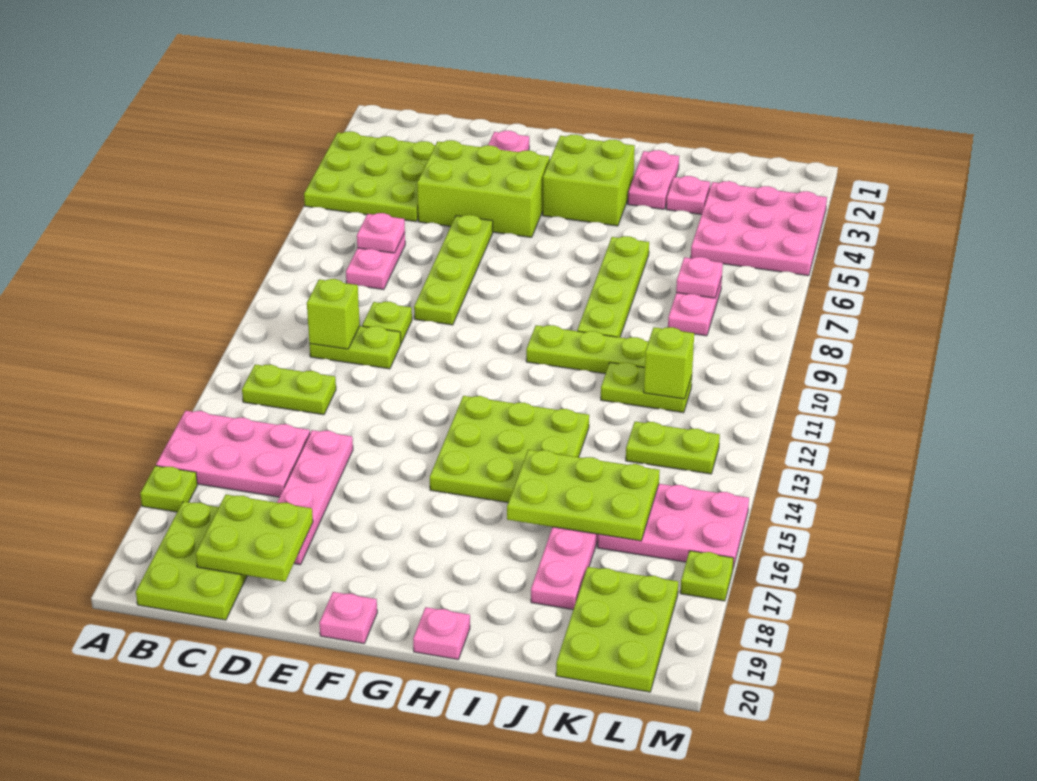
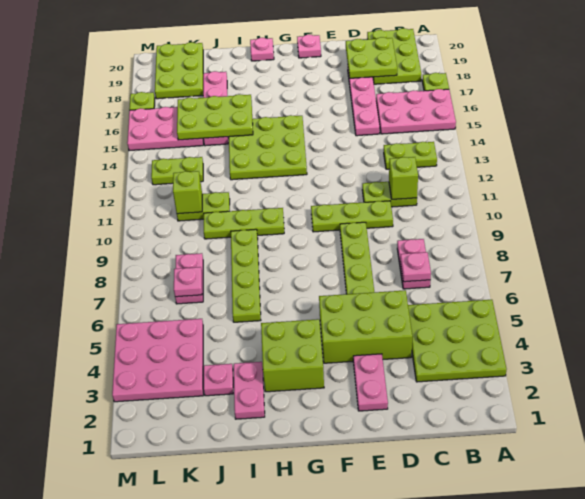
lime plate D10 level 1 -> lime plate D10:F10 level 1

